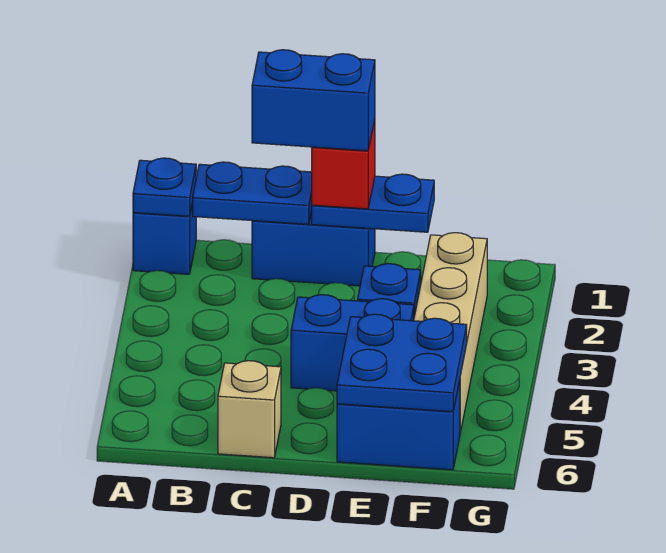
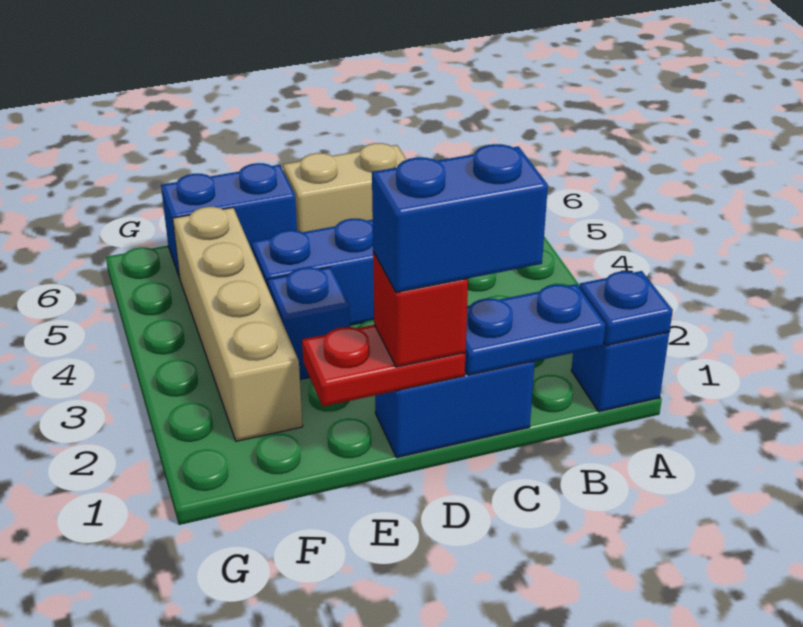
tan brick C6 level 1 -> tan brick C6:D6 level 1
blue plate D1:E1 level 2 -> red plate D1:E1 level 2
blue plate E5:F6 level 2 -> none

